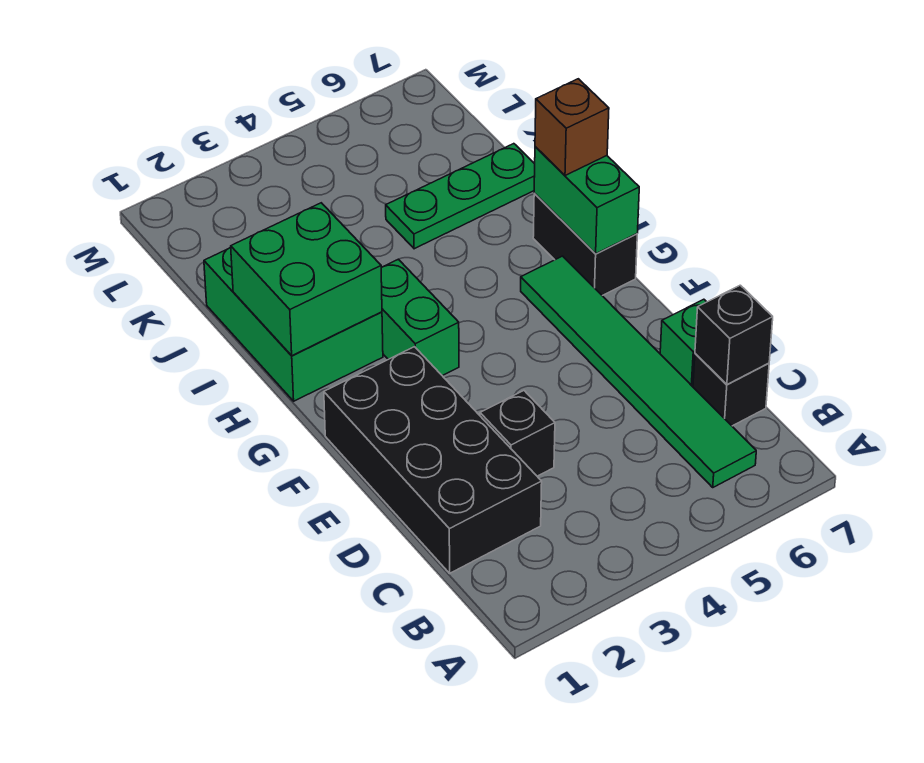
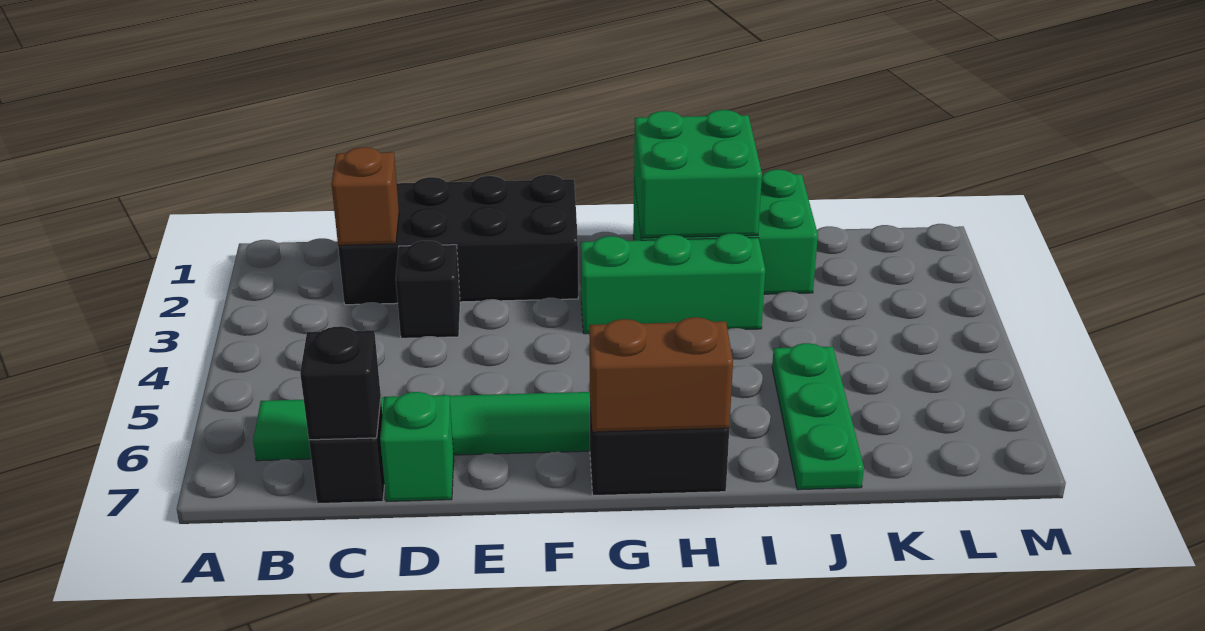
green brick G3:H3 level 1 -> green brick G3:I3 level 1
green brick G7:H7 level 2 -> brown brick G7:H7 level 2
brown brick H7 level 3 -> brown brick C2 level 2

